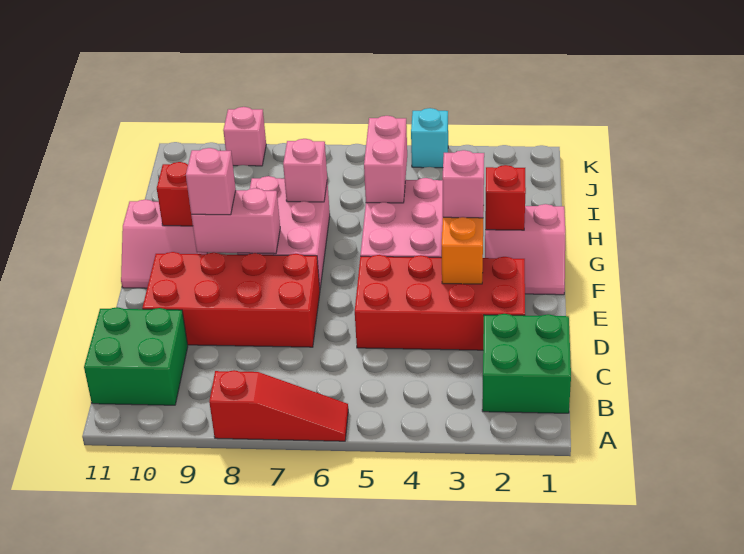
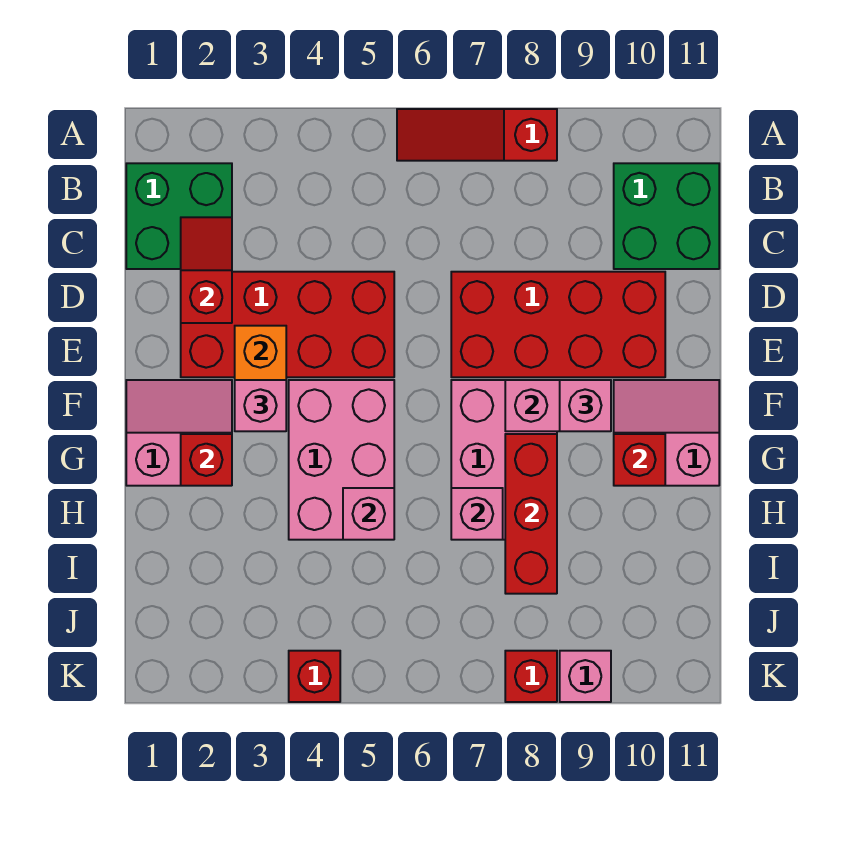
none -> red slope C2:D2 level 2 top D
none -> red brick G8:I8 level 2
pink brick H5:I5 level 2 -> pink brick H5 level 2
cyan brick K4 level 1 -> red brick K4 level 1
none -> red brick K8 level 1

